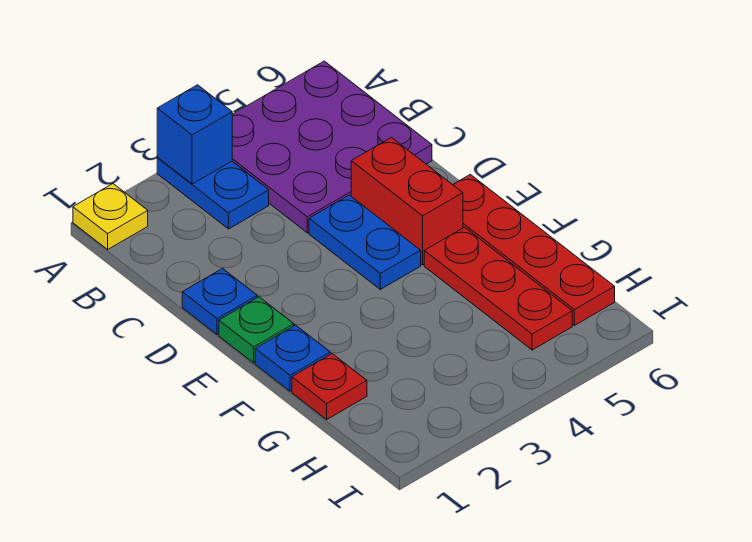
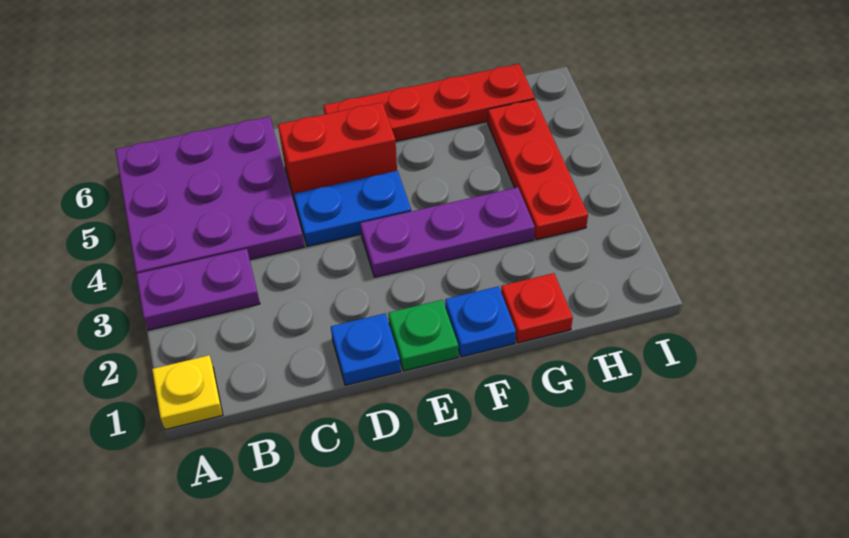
blue plate A3:B3 level 1 -> purple plate A3:B3 level 1
blue brick A3 level 2 -> none
none -> purple plate E3:G3 level 1
red plate F5:H5 level 1 -> red plate H3:H5 level 1

